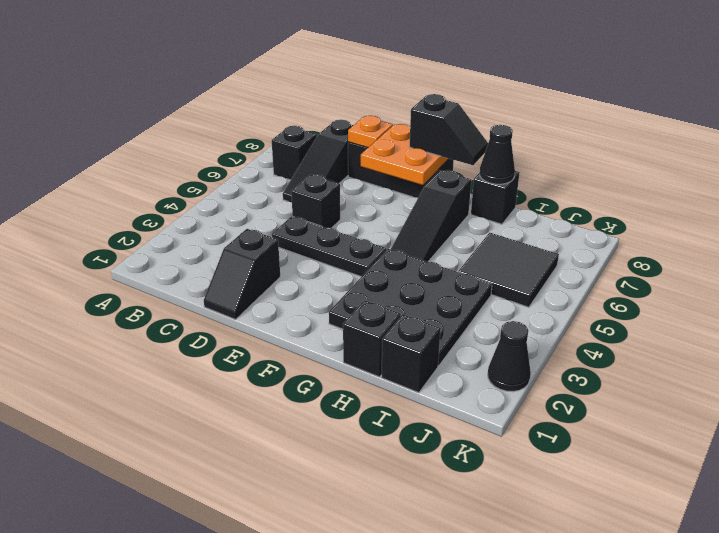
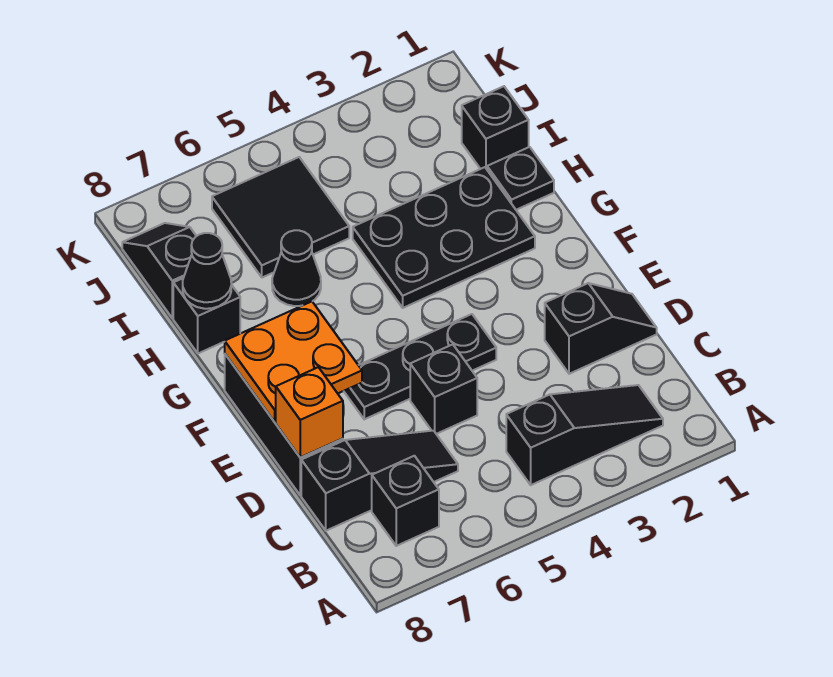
black plate D4:F4 level 1 -> black plate E4:E6 level 1
orange plate D8 level 2 -> orange brick D8 level 2
black slope F8:G8 level 3 top F -> black slope I8:J8 level 1 top I
black plate G2:I4 level 1 -> black plate G2:H4 level 1
black slope G5:G7 level 1 top 7 -> black slope B2:B4 level 1 top 4
black brick H1 level 1 -> black plate H1 level 1
black cone K2 level 1 -> black cone H6 level 1

